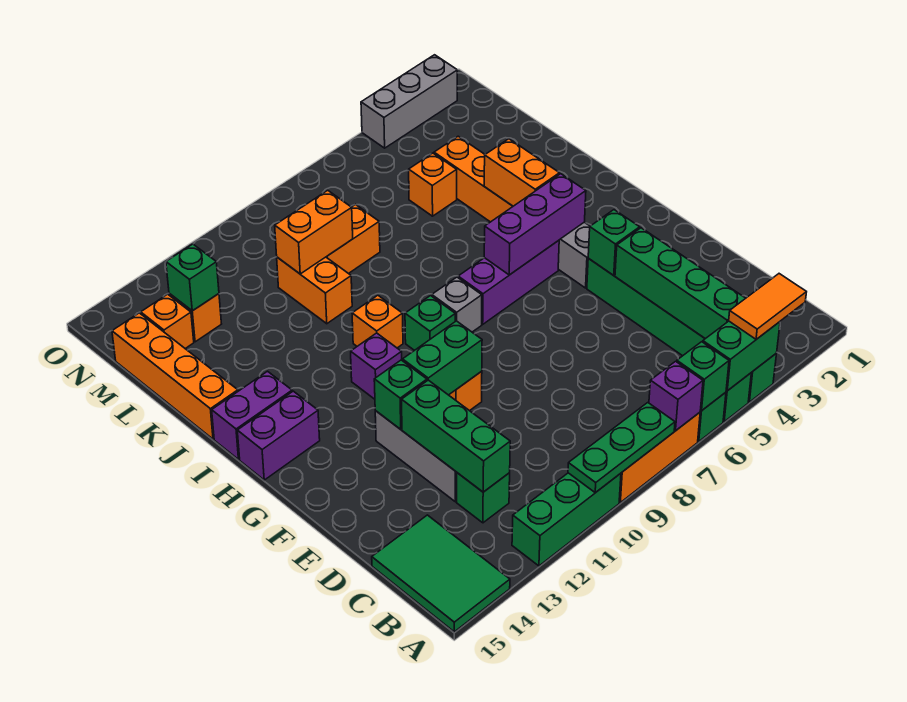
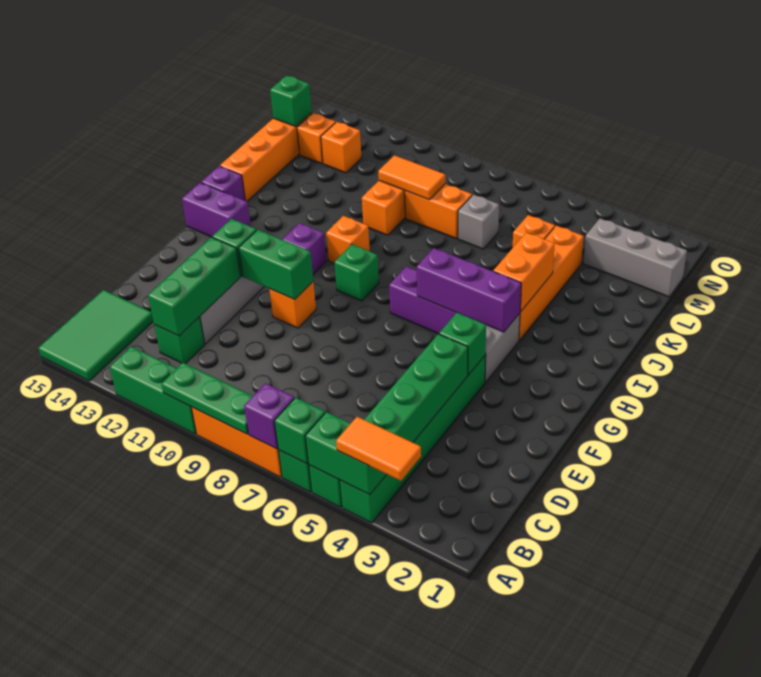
grey brick H8 level 1 -> grey brick L7 level 1
purple brick I14:I15 level 1 -> purple brick I15 level 1
orange brick L9:L10 level 2 -> orange tile L9:L10 level 2
green brick M13 level 2 -> green brick M15 level 2
grey brick O2:O4 level 1 -> grey brick M1:M3 level 1

